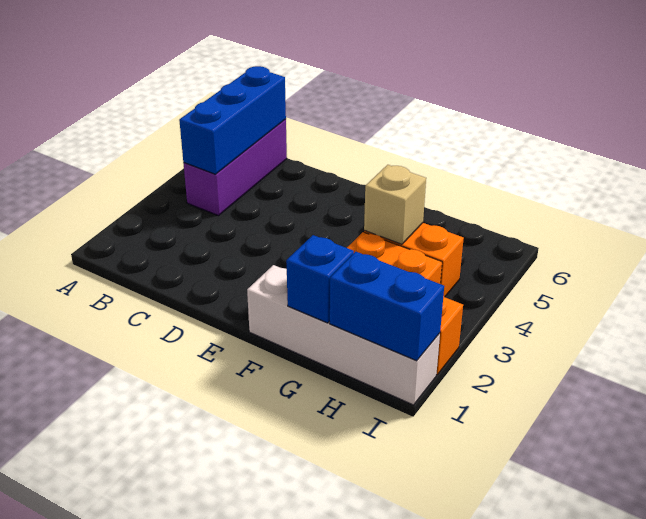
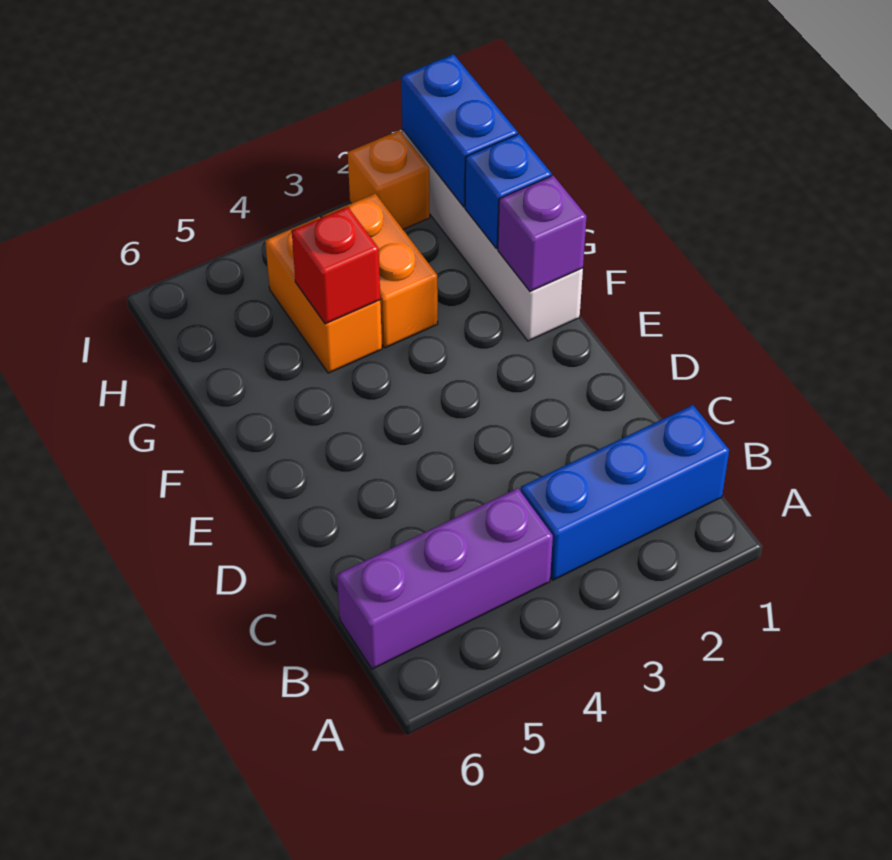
blue brick B4:B6 level 2 -> blue brick B1:B3 level 1
none -> purple brick F1 level 2
tan brick G4 level 2 -> red brick G4 level 2

